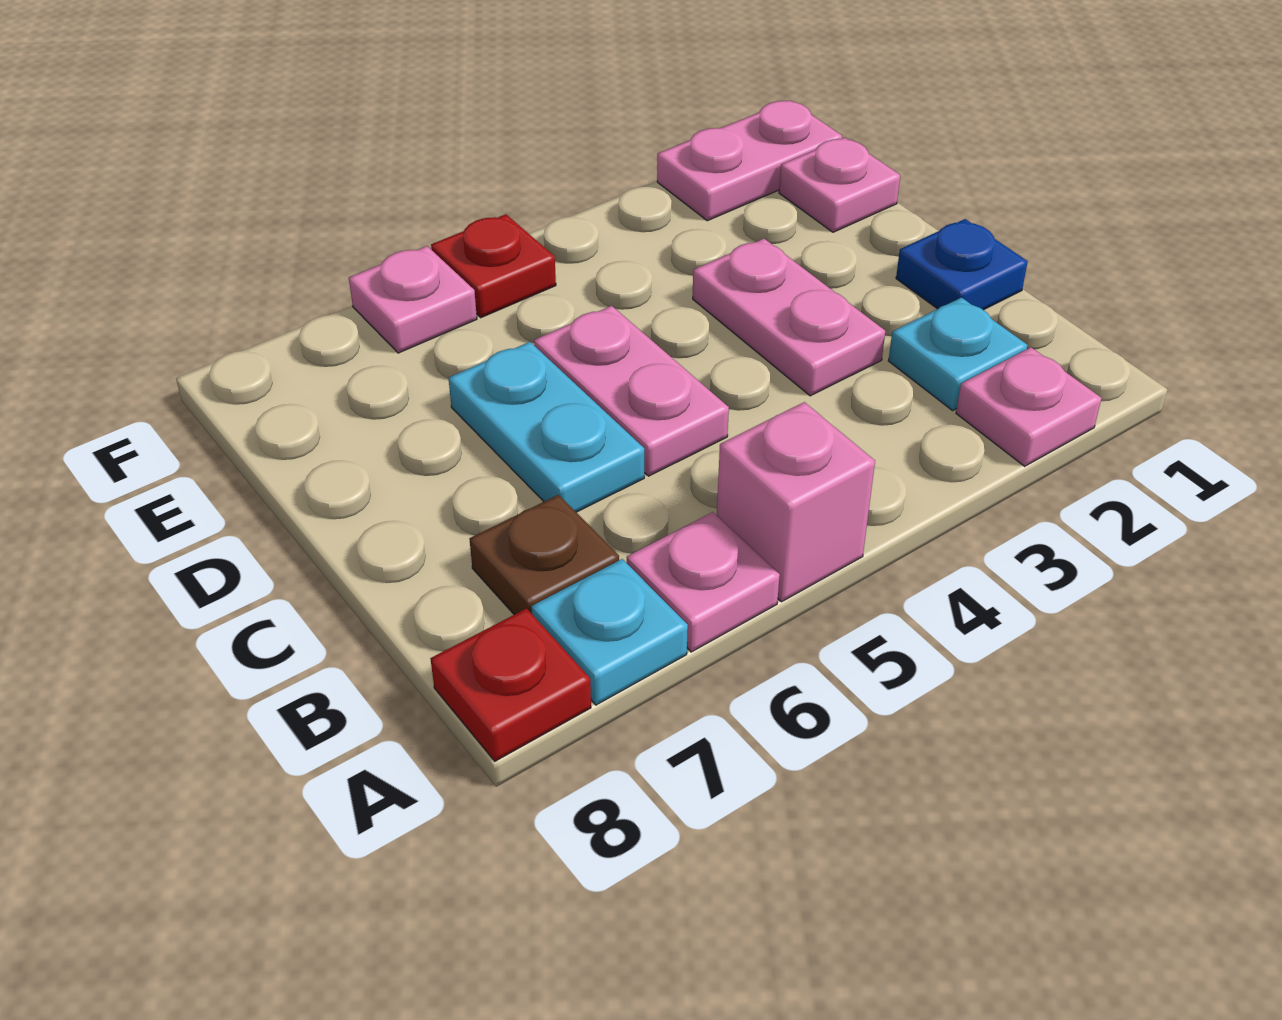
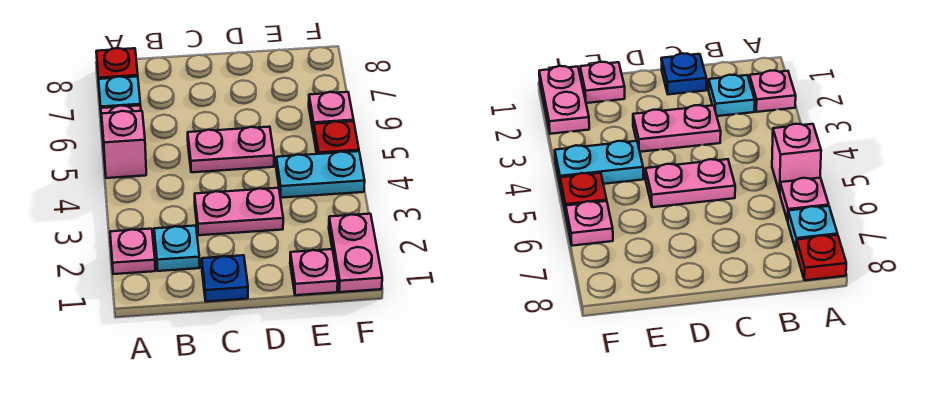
brown plate B7 level 1 -> none
cyan plate C6:D6 level 1 -> cyan plate E4:F4 level 1

